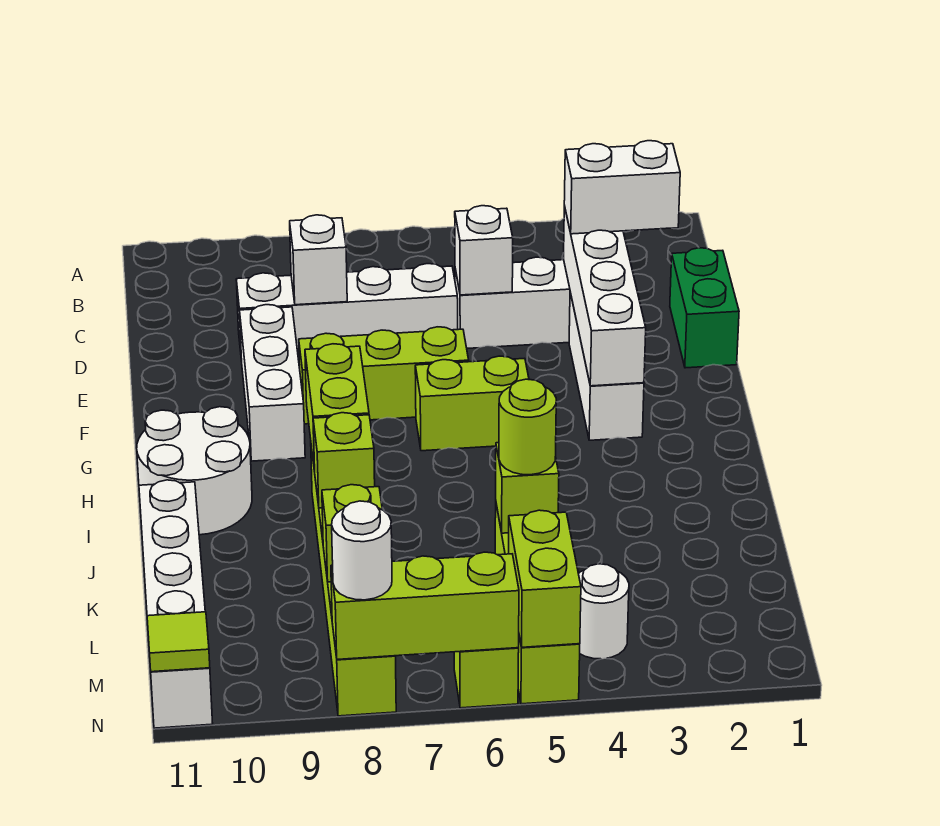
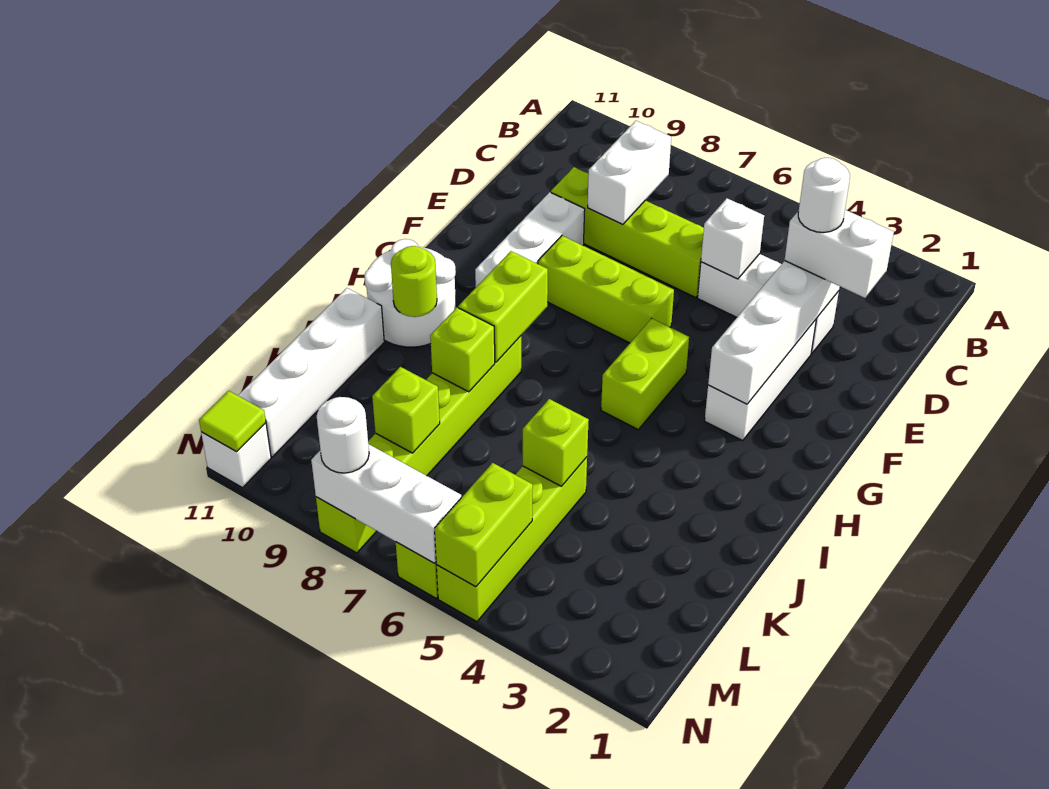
green brick D1:E1 level 1 -> none
white brick D6:D9 level 1 -> lime brick D6:D9 level 1
white brick D8 level 2 -> white brick C8:D8 level 2
lime brick G5:G6 level 1 -> lime brick G5:H5 level 1
lime round brick K5 level 3 -> lime round brick I10 level 2
white round brick M4 level 1 -> white round brick D3 level 4
lime brick N6:N8 level 2 -> white brick N6:N8 level 2

